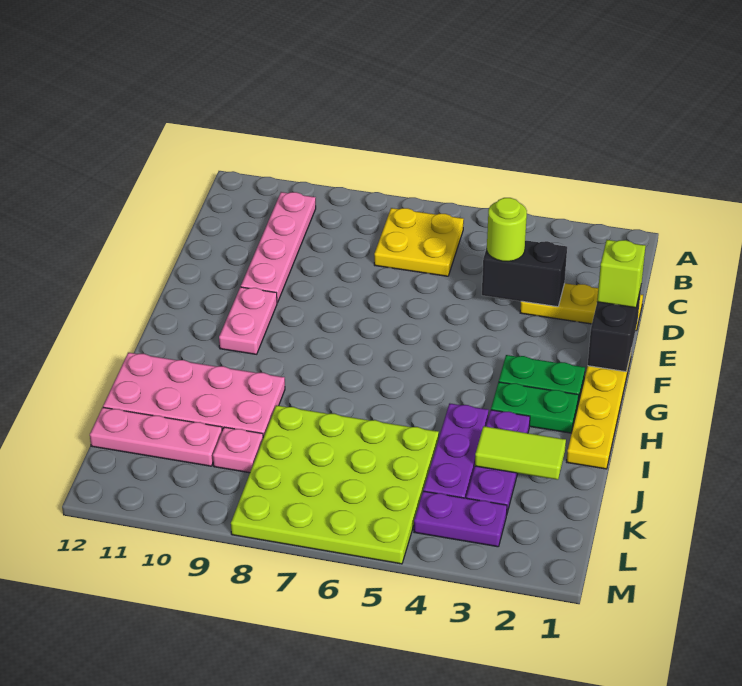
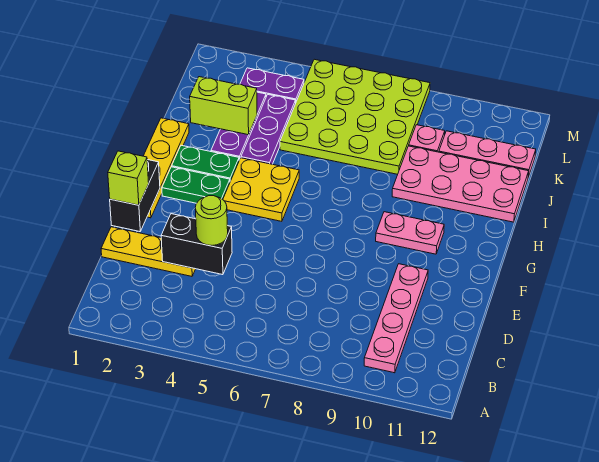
yellow plate B6:C7 level 1 -> yellow plate G4:H5 level 1
pink plate F10:G10 level 1 -> pink plate G9:G10 level 1
lime tile J2:J3 level 2 -> lime brick J2:J3 level 2

